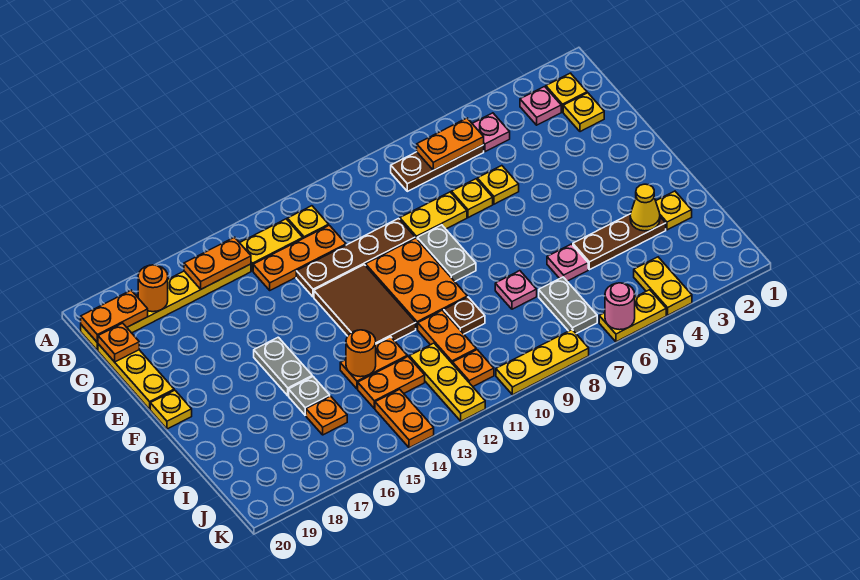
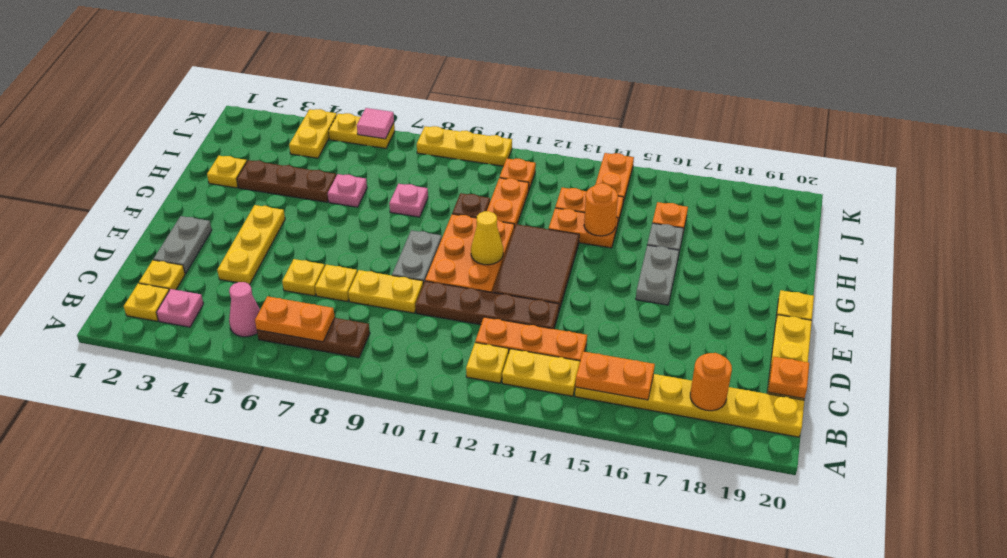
pink plate B5 level 1 -> pink cone B5 level 1
orange plate B19:B20 level 2 -> none
yellow cone H3 level 2 -> yellow cone F11 level 2
grey plate I7:J7 level 1 -> grey plate D2:E2 level 1
yellow plate I12:K12 level 1 -> yellow plate D4:F4 level 1
pink round brick K6 level 2 -> pink tile K6 level 2

